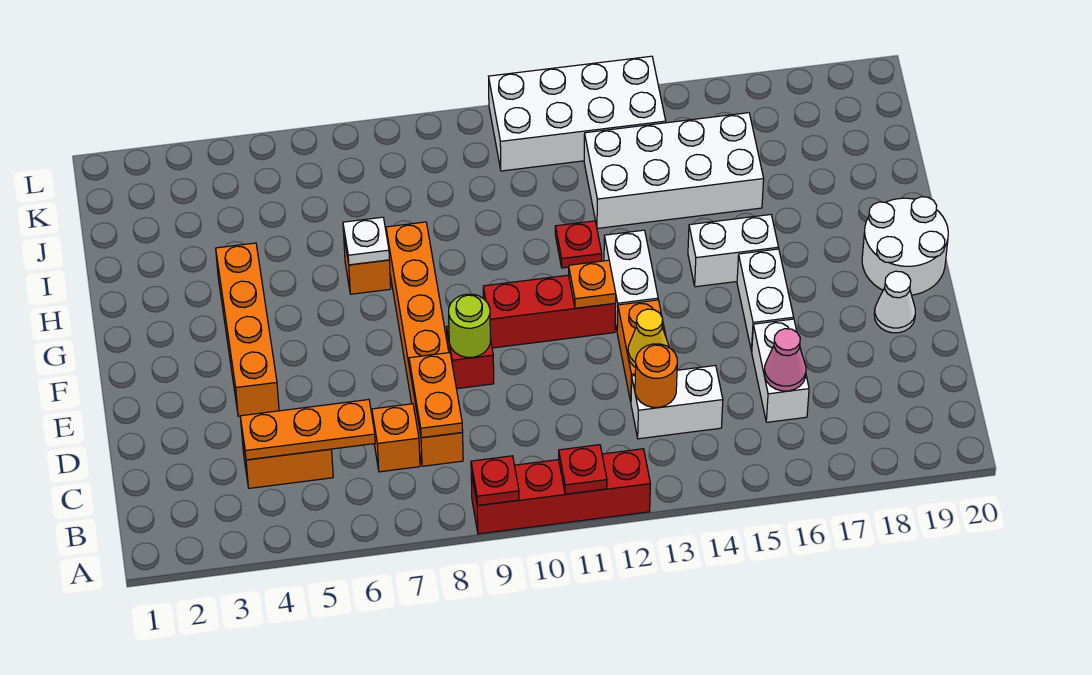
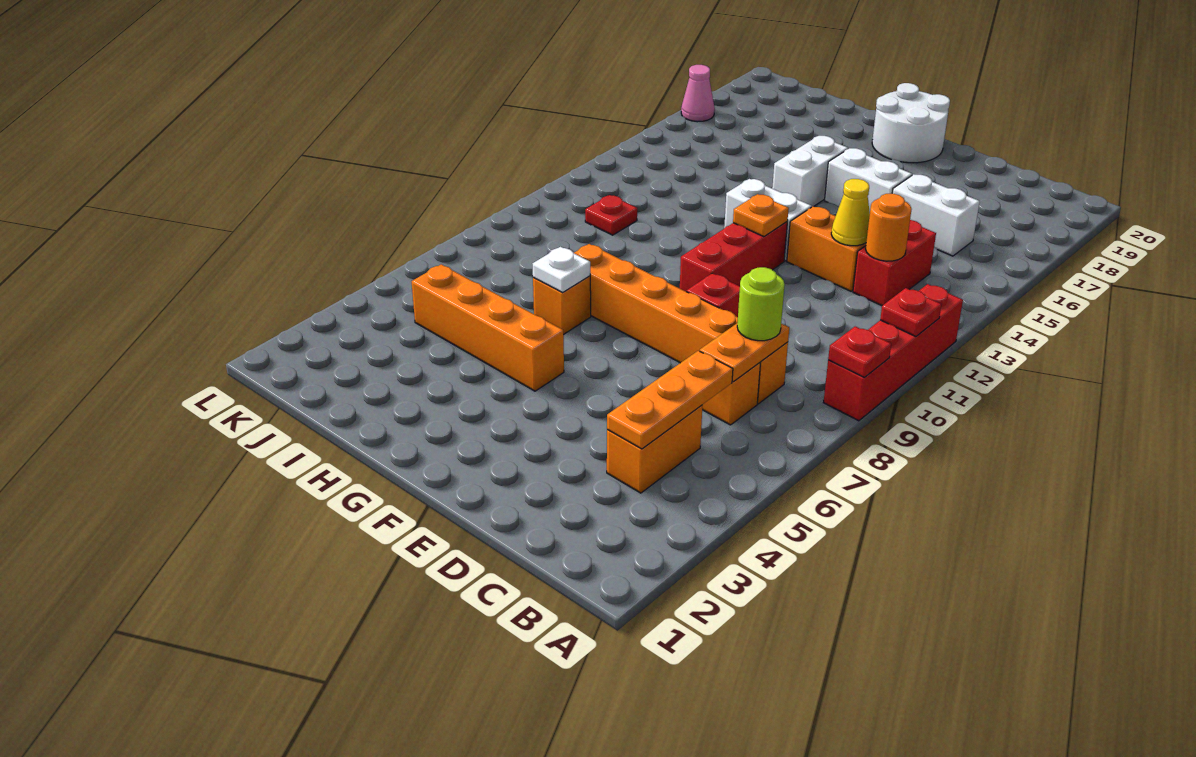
orange plate C8:D8 level 2 -> orange plate C7:C8 level 2
white brick C13:C14 level 1 -> red brick C13:C14 level 1
pink cone C16 level 2 -> pink cone L17 level 1
orange brick E4:H4 level 1 -> orange brick G5:J5 level 1
lime round brick E9 level 2 -> lime round brick C8 level 3
white cone E19 level 1 -> none
red plate H12 level 1 -> red plate J11 level 1
white brick I13:J16 level 1 -> none
white brick K11:L14 level 1 -> none

